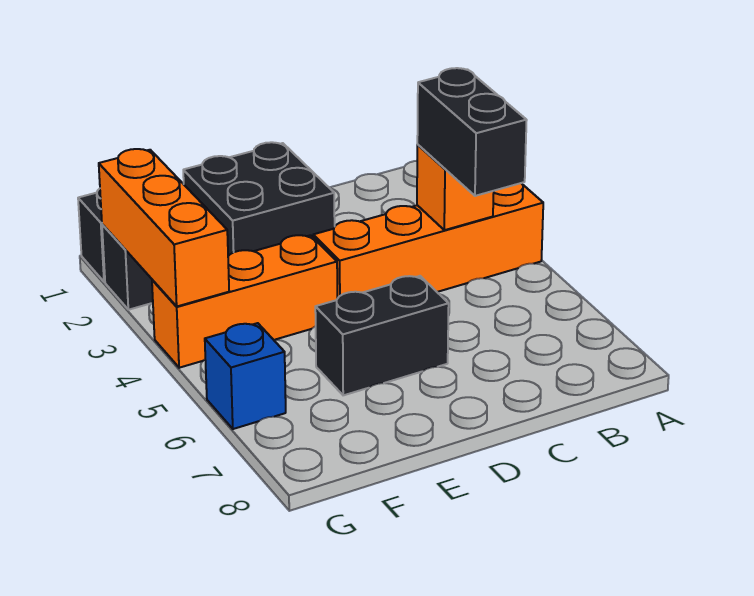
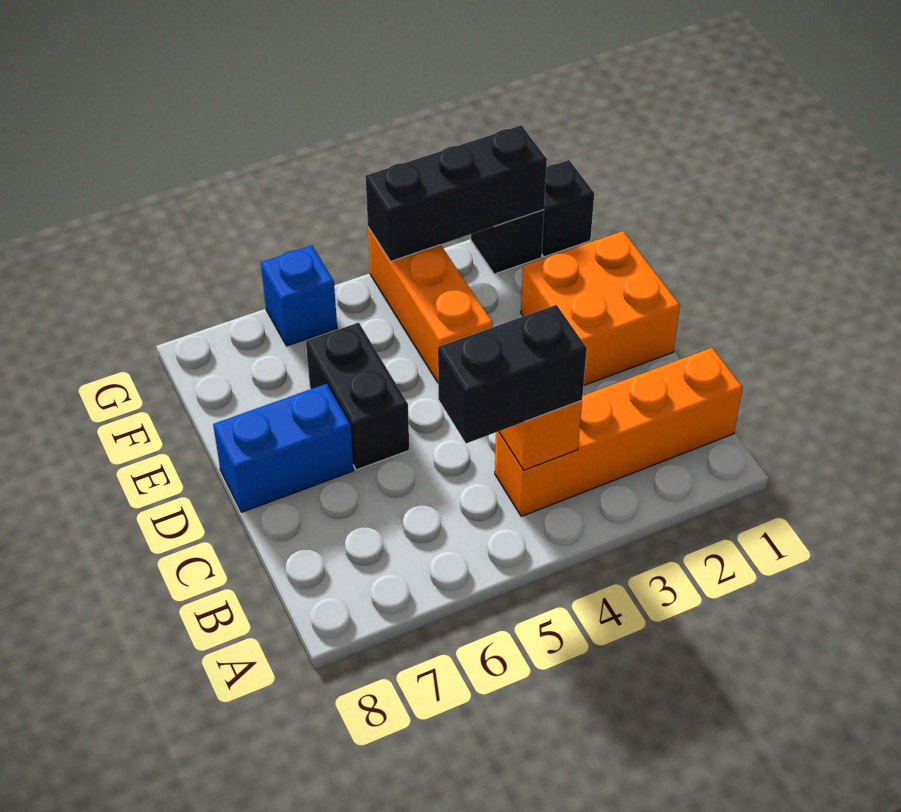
orange brick A4:D4 level 1 -> orange brick B1:B4 level 1
black brick D1:E2 level 1 -> orange brick D1:E2 level 1
none -> blue brick D7:D8 level 1
orange brick G2:G4 level 2 -> black brick G2:G4 level 2

